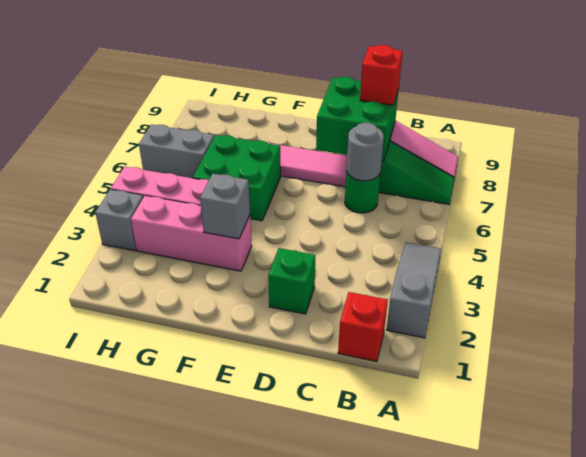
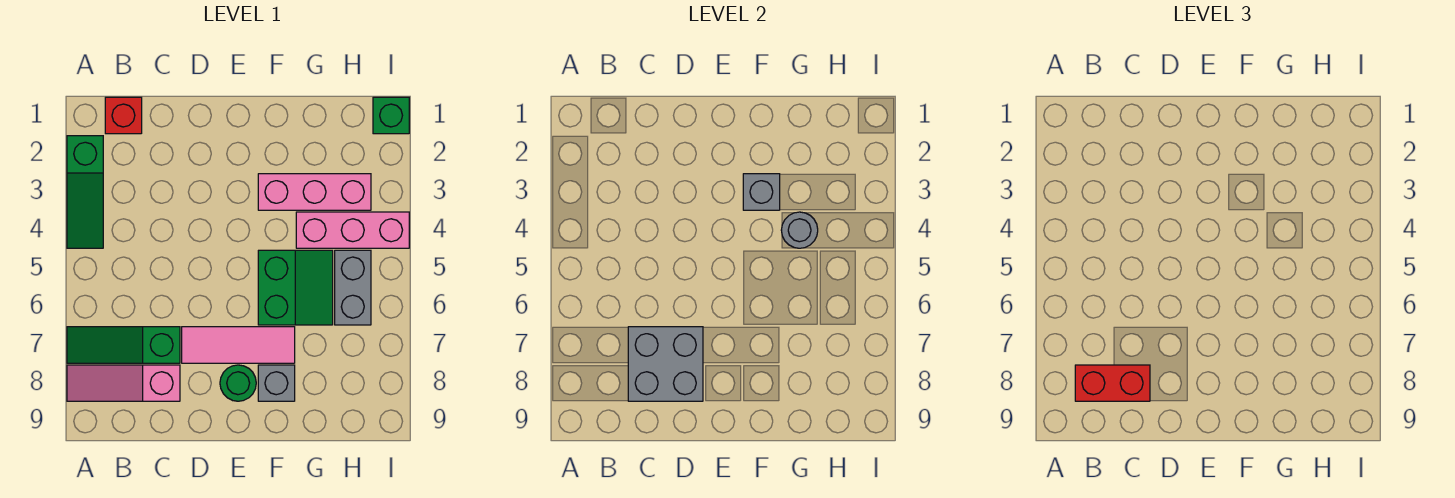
grey slope A2:A4 level 1 top 2 -> green slope A2:A4 level 1 top 2
green round brick C6 level 1 -> green round brick E8 level 1
grey round brick C6 level 2 -> grey round brick G4 level 2
green brick C7:D8 level 2 -> grey brick C7:D8 level 2
red brick C8 level 3 -> red brick B8:C8 level 3
green brick D2 level 1 -> green brick I1 level 1
green brick F5:G6 level 1 -> green slope F5:G6 level 1 top F
grey brick H6:I6 level 1 -> grey brick H5:H6 level 1
grey brick I3 level 1 -> grey brick F8 level 1

